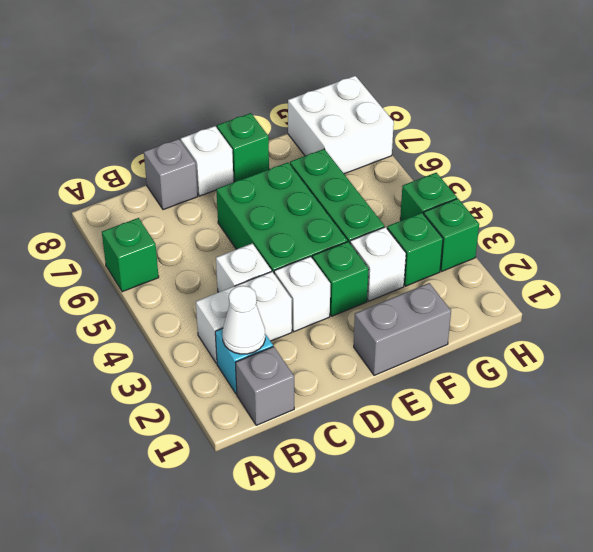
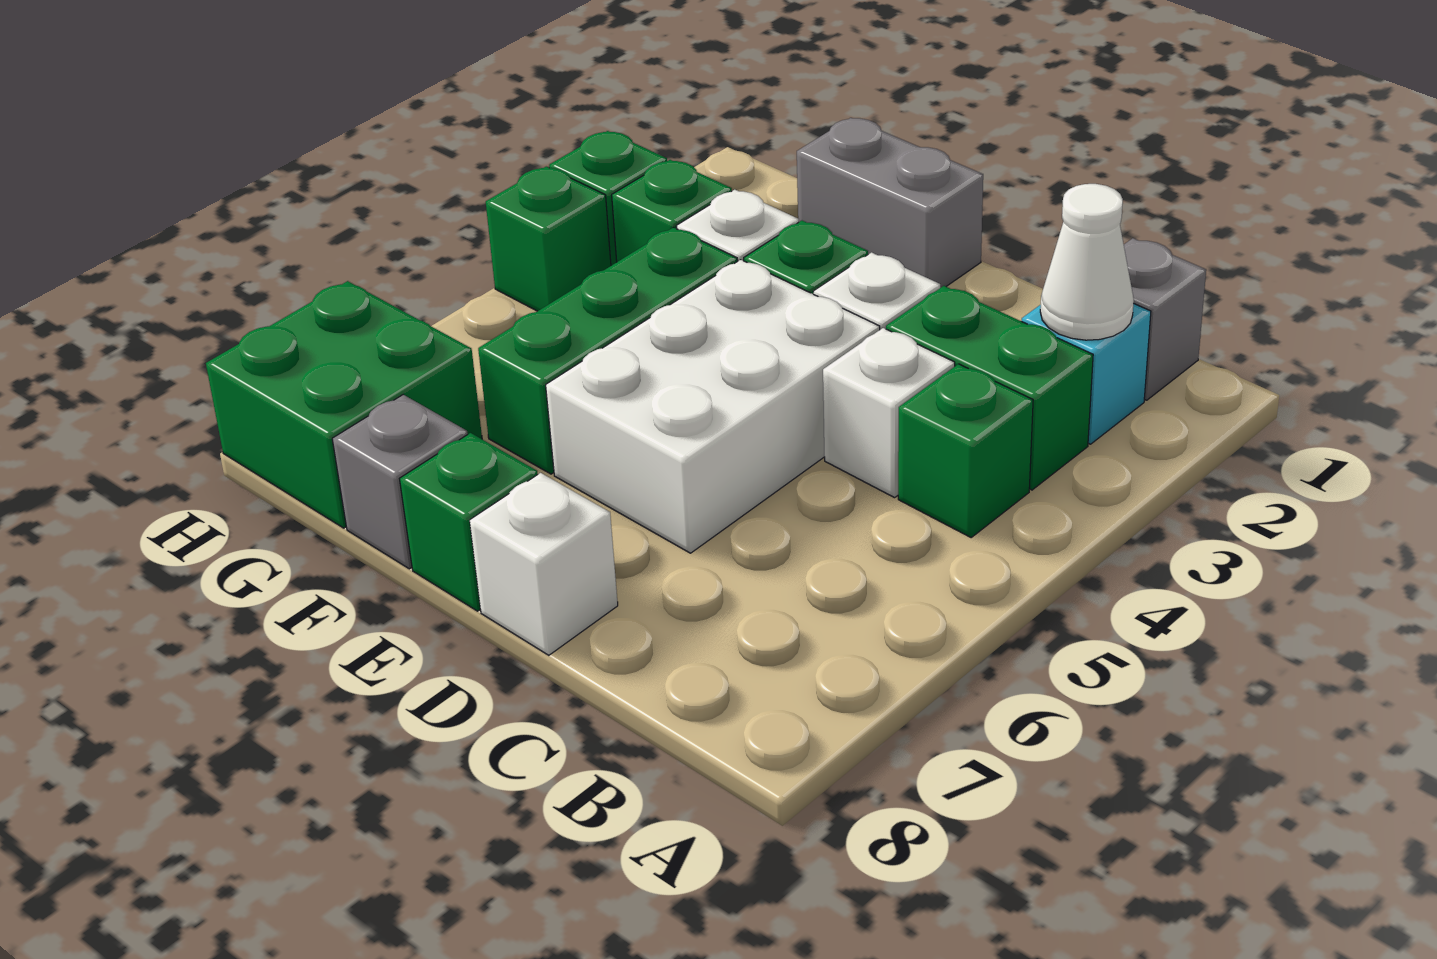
green brick A6 level 1 -> green brick B4 level 1
white brick B3:C3 level 1 -> green brick B3:C3 level 1
grey brick C8 level 1 -> grey brick F8 level 1
green brick D4:E6 level 1 -> white brick D4:E6 level 1
white brick G7:H8 level 1 -> green brick G7:H8 level 1

